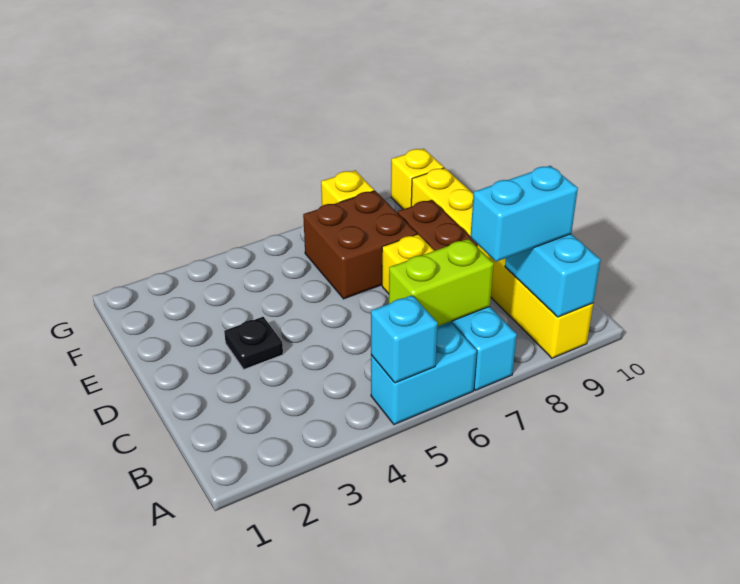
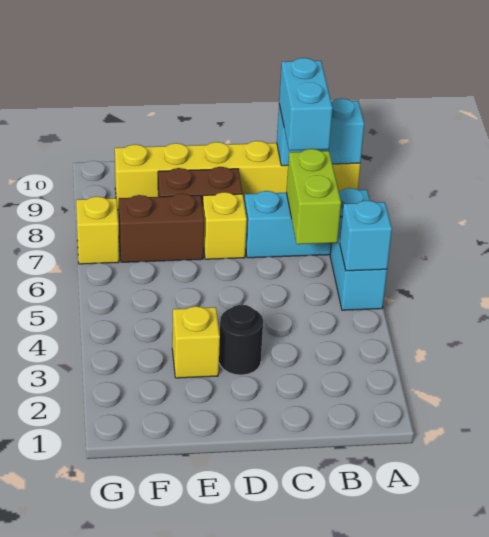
black plate D3 level 1 -> black round brick D3 level 1
brown brick E6:F7 level 1 -> brown brick E7:F7 level 1
yellow brick G9 level 1 -> yellow brick E3 level 1

